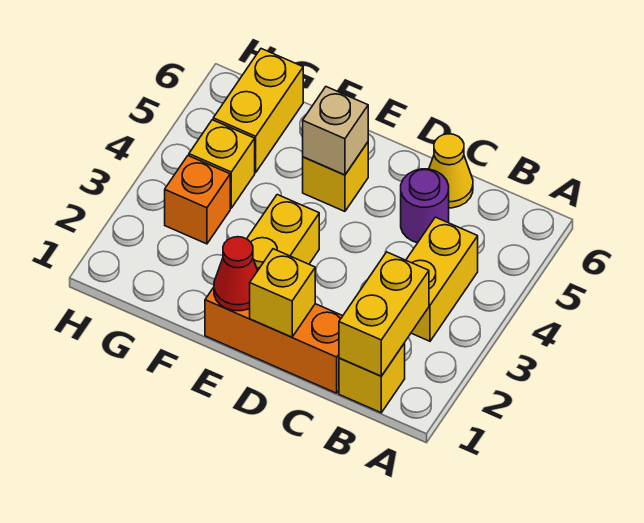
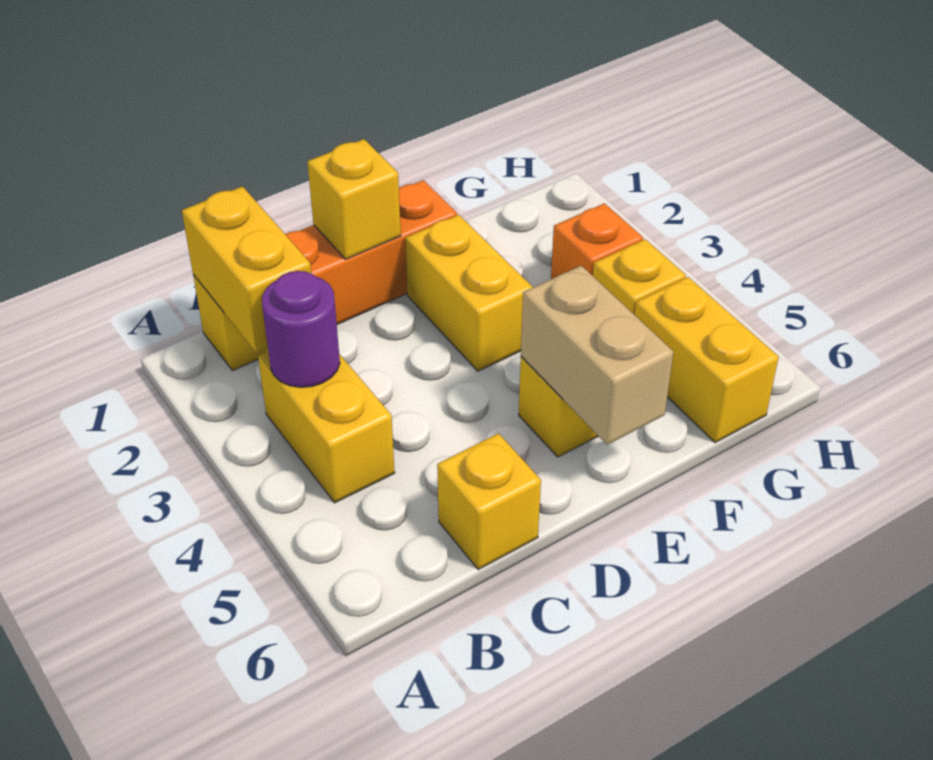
purple round brick C5 level 1 -> purple round brick B3 level 2
yellow cone C6 level 1 -> yellow brick C6 level 1
red cone E1 level 2 -> none
tan brick E5 level 2 -> tan brick E5:E6 level 2

